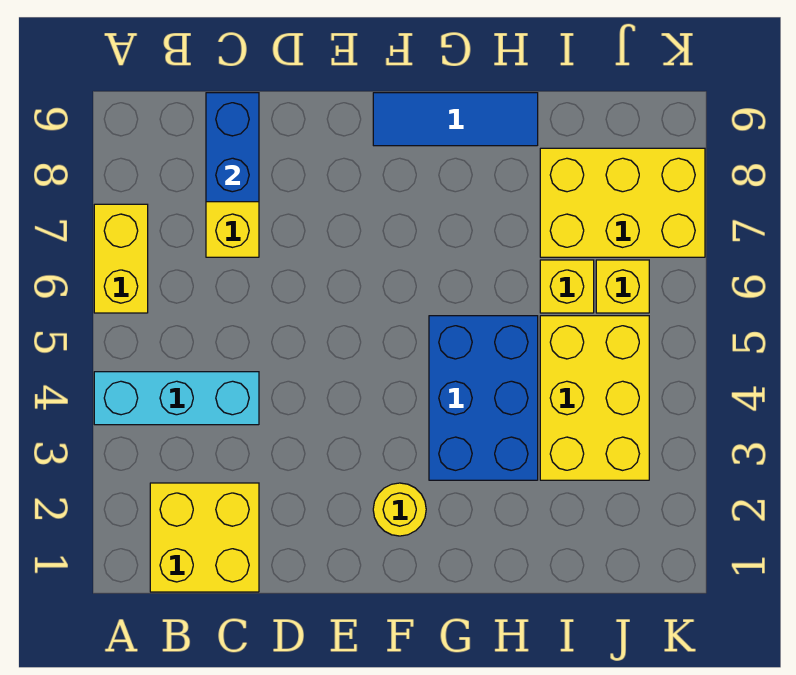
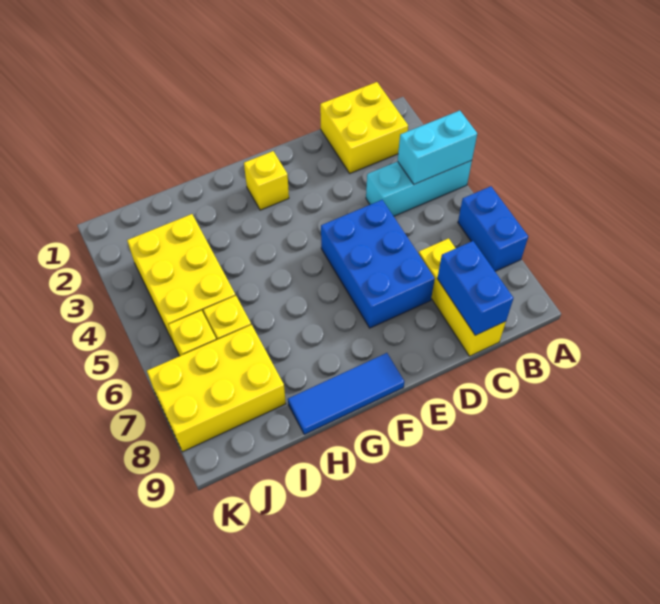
none -> cyan brick A4:B4 level 2
yellow brick A6:A7 level 1 -> blue brick A6:A7 level 1
yellow round brick F2 level 1 -> yellow brick F2 level 1
blue brick G3:H5 level 1 -> blue brick D5:E7 level 1

